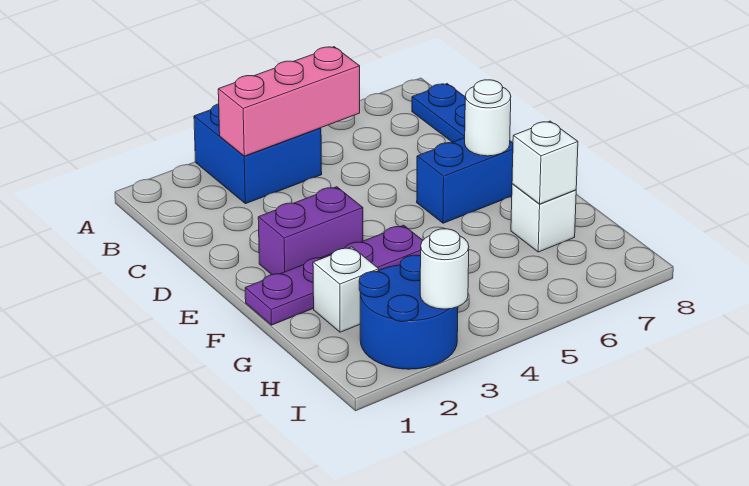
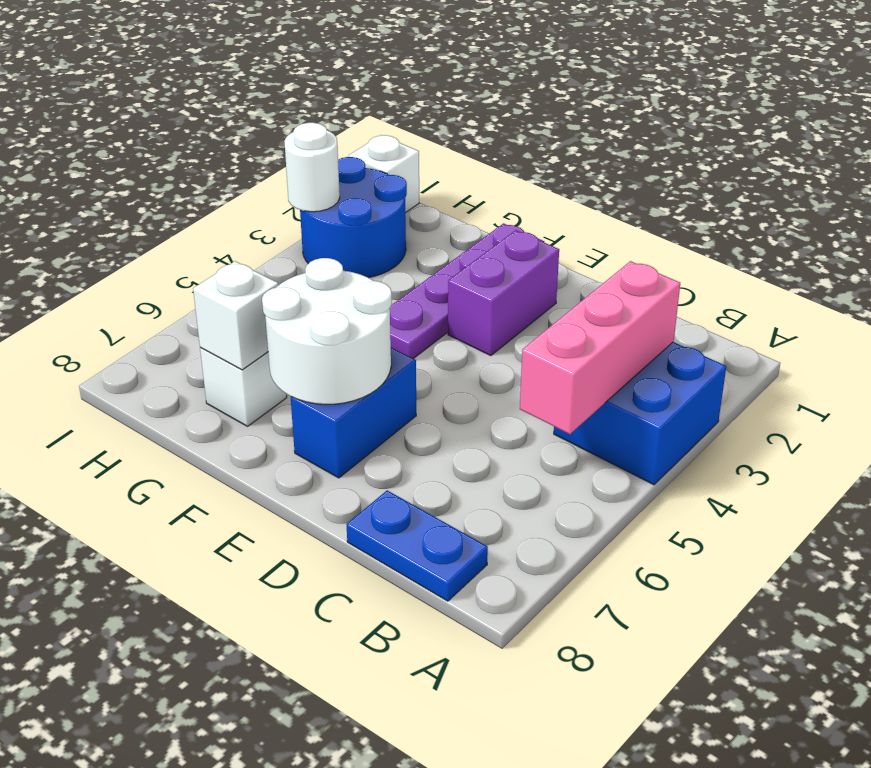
white round brick E7 level 2 -> white round brick E6:F7 level 2
white brick G2 level 1 -> white brick I1 level 1

